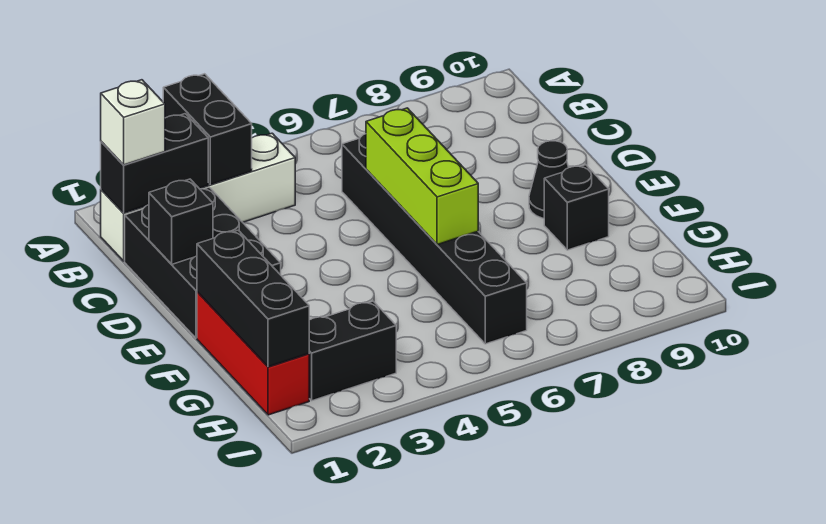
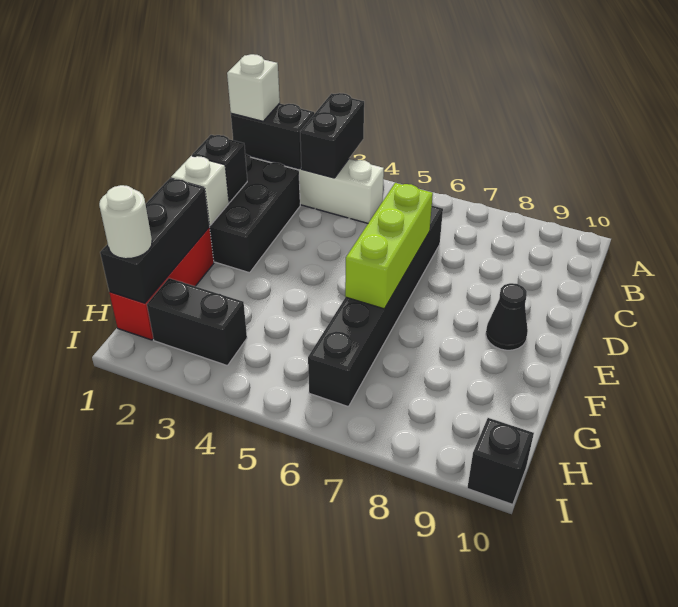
none -> white brick E1 level 2
black brick F9 level 1 -> black brick I10 level 1
none -> white round brick H1 level 3

